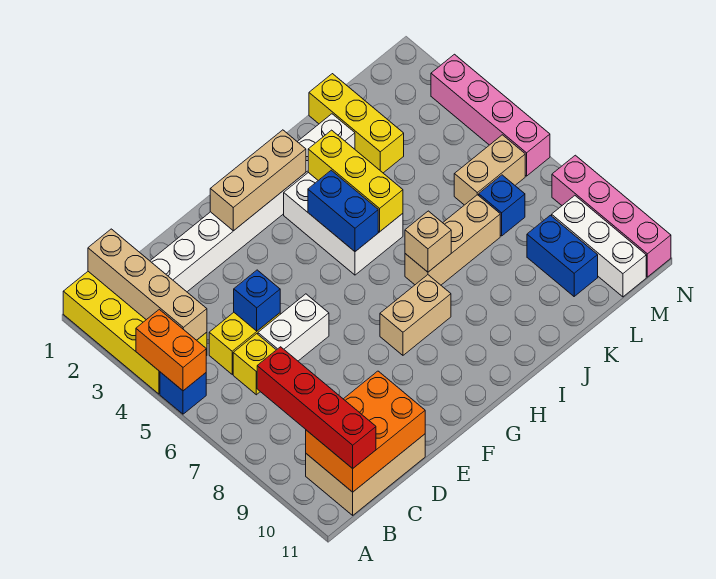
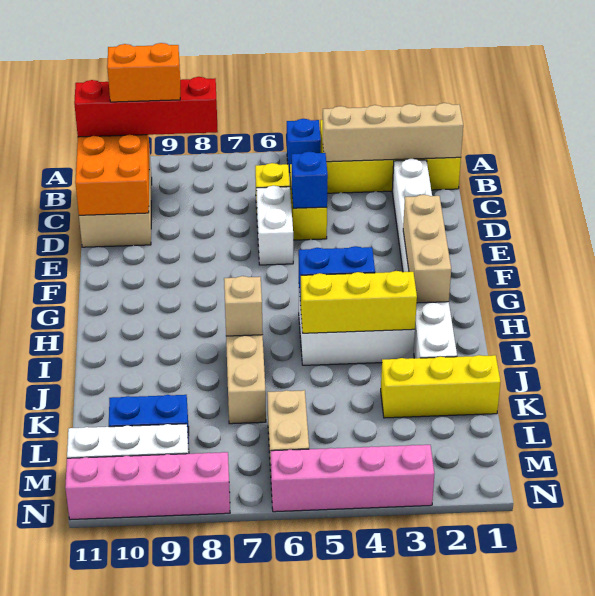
orange brick A4:A5 level 2 -> orange brick B9:B10 level 4
tan brick G8:H8 level 1 -> none
blue brick L7 level 1 -> none

